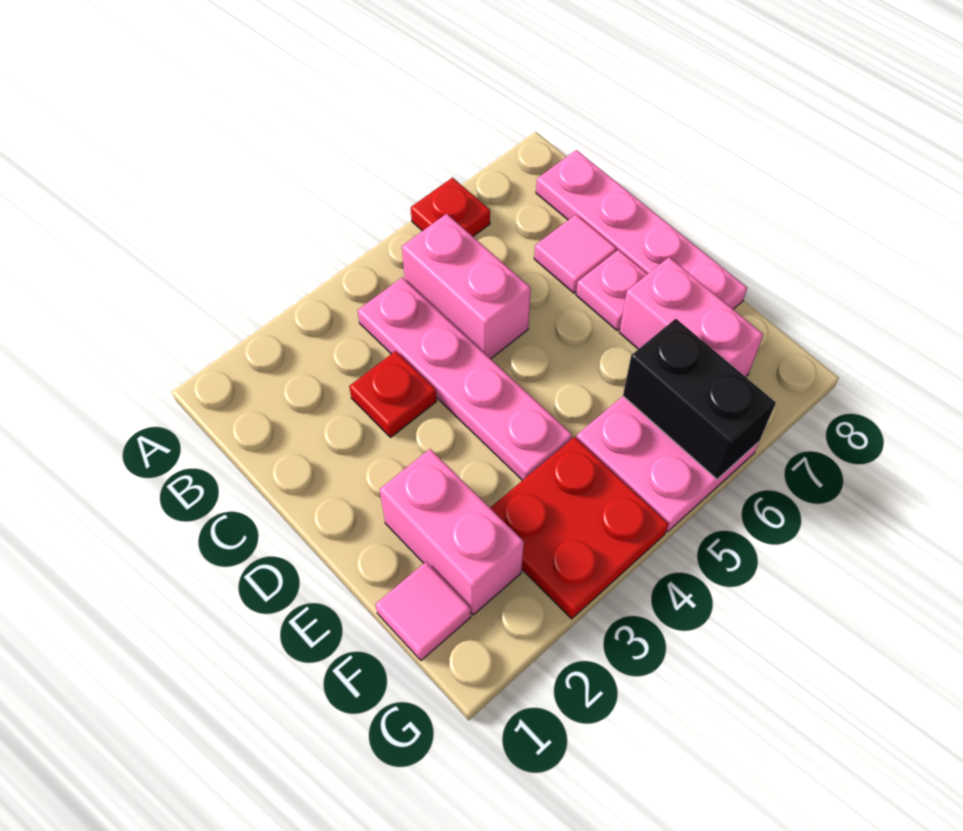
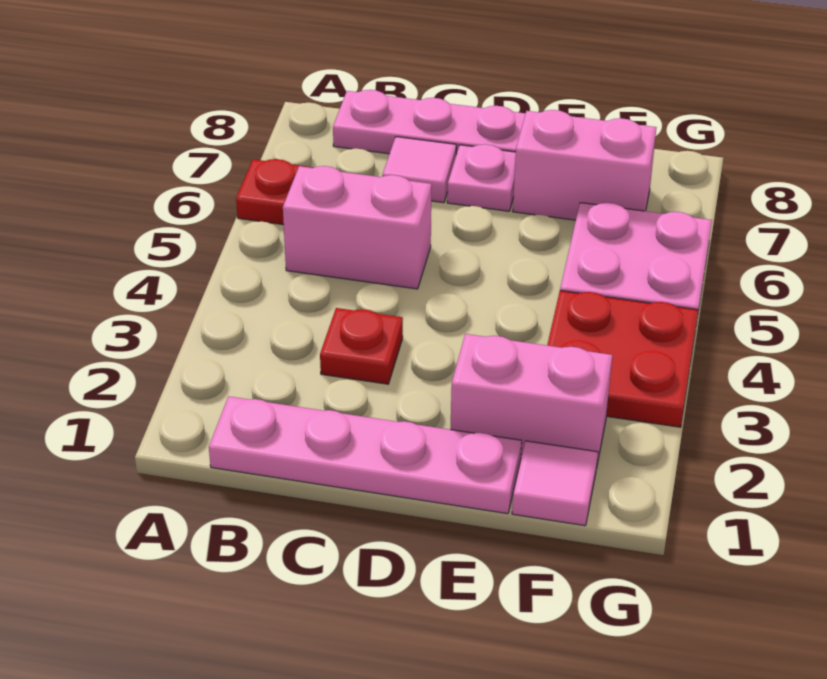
pink plate B4:E4 level 1 -> pink plate B1:E1 level 1
black brick F6:G6 level 2 -> none

